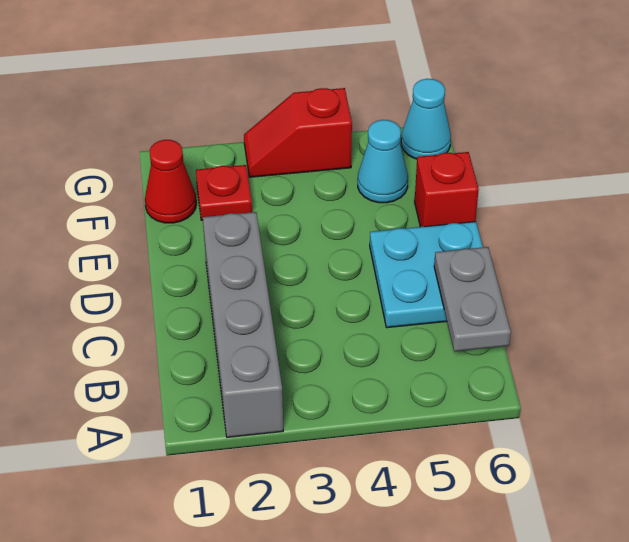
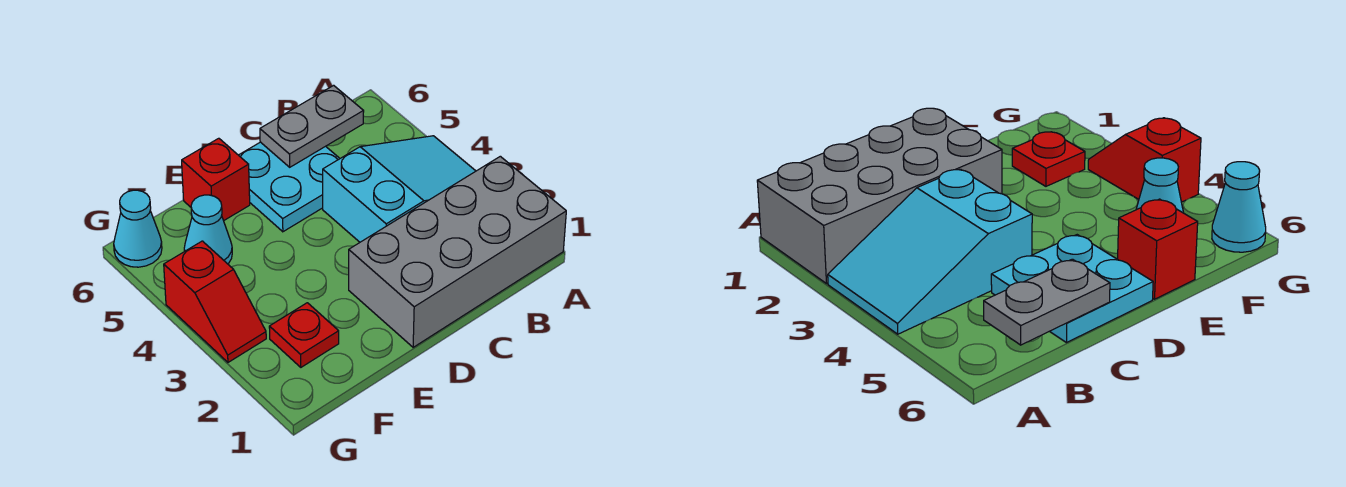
grey brick A2:D2 level 1 -> grey brick A1:D2 level 1
none -> cyan slope A3:C4 level 1 top C
red cone F1 level 1 -> none

